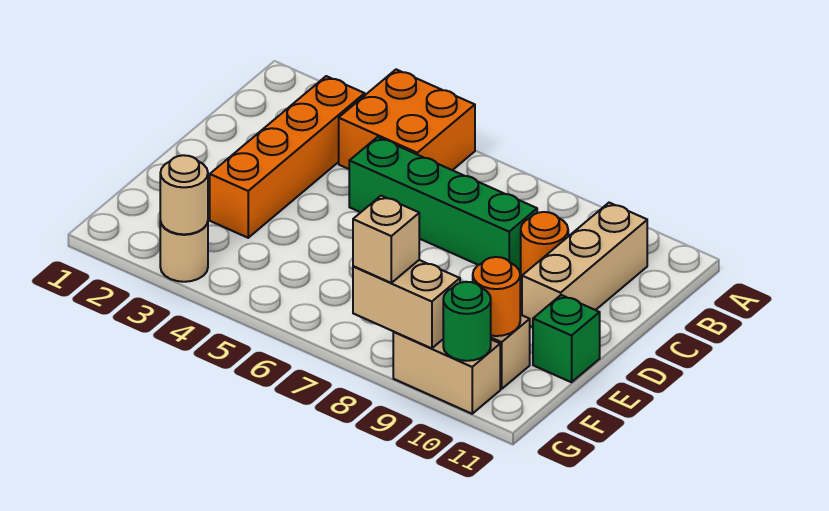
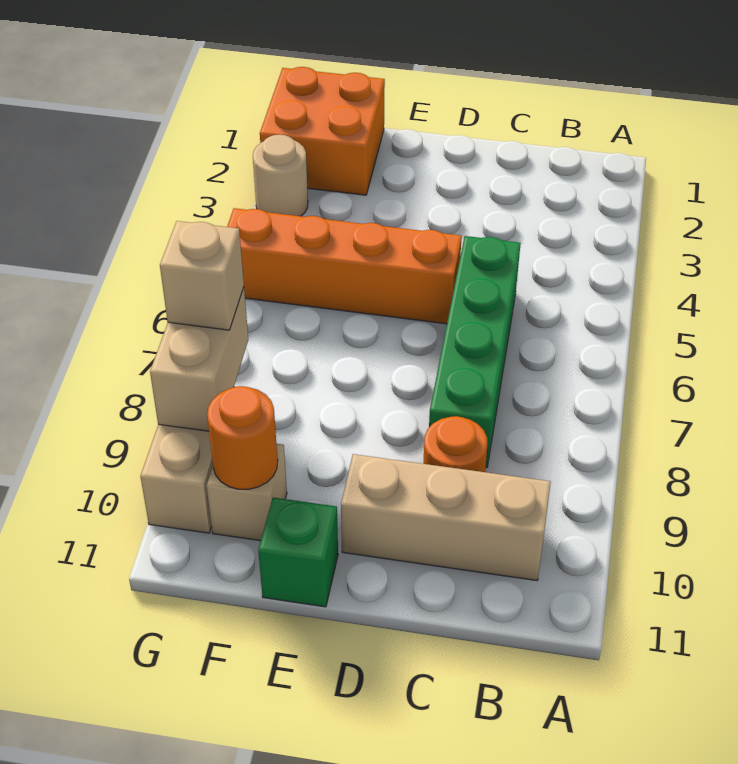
orange brick A4:B5 level 1 -> orange brick F1:G2 level 1
orange brick B3:E3 level 1 -> orange brick D5:G5 level 1
tan round brick G3 level 2 -> none
green round brick G10 level 2 -> none

